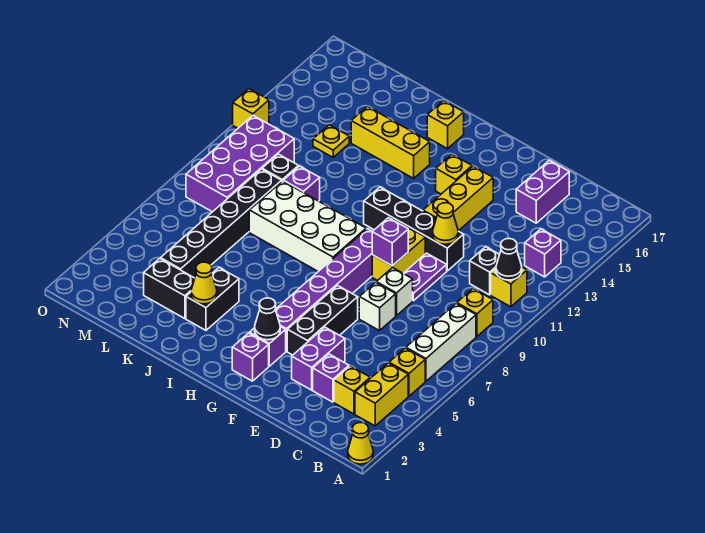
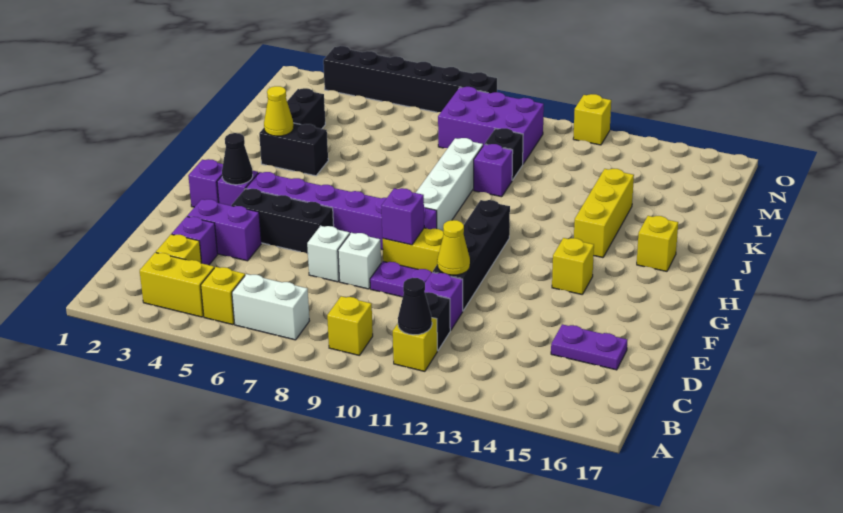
yellow cone A1 level 1 -> none
white brick B6:B8 level 1 -> white brick B6:B7 level 1
purple brick B13 level 1 -> purple brick D11 level 1
purple brick D15:D16 level 1 -> purple plate D15:D16 level 1
yellow brick F12:F14 level 1 -> none
white brick H8:K9 level 1 -> white brick H9:K9 level 1
black brick L4:L9 level 1 -> black brick O3:O8 level 1
yellow plate L13 level 1 -> none
purple brick M8:N11 level 1 -> purple brick M8:N10 level 1

